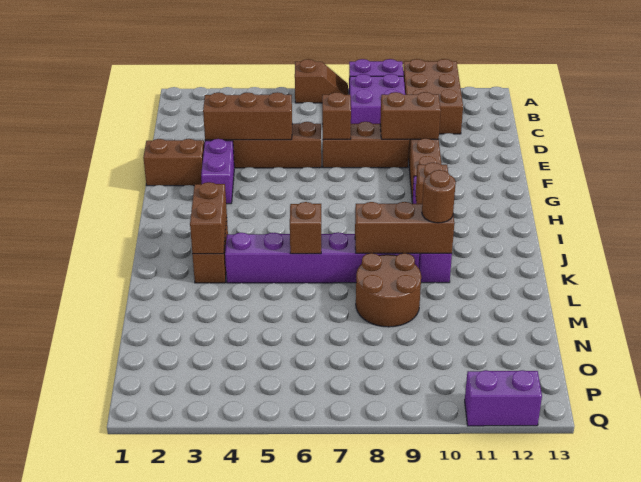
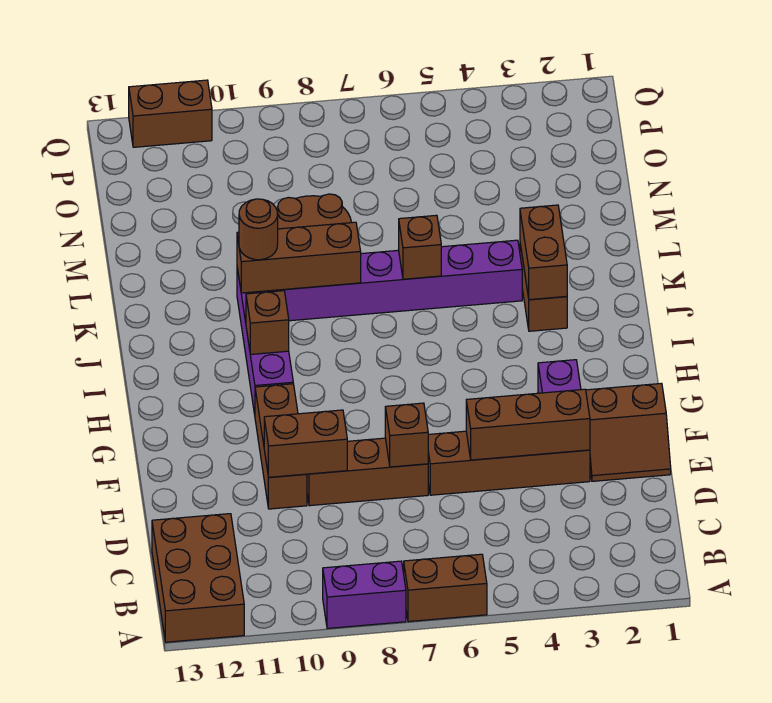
brown slope A6:A7 level 1 top 6 -> brown brick A6:A7 level 1
brown brick A10:C11 level 1 -> brown brick A12:C13 level 1
purple brick B8:C9 level 1 -> none
purple brick Q11:Q12 level 1 -> brown brick Q11:Q12 level 1

